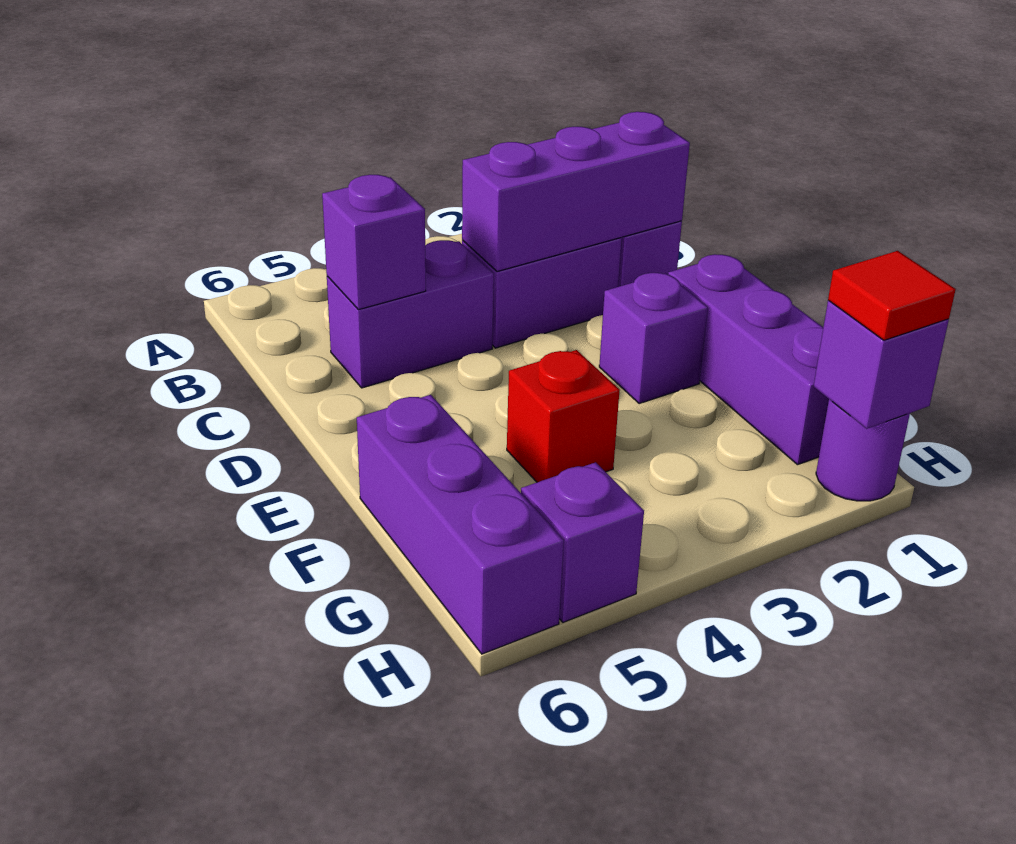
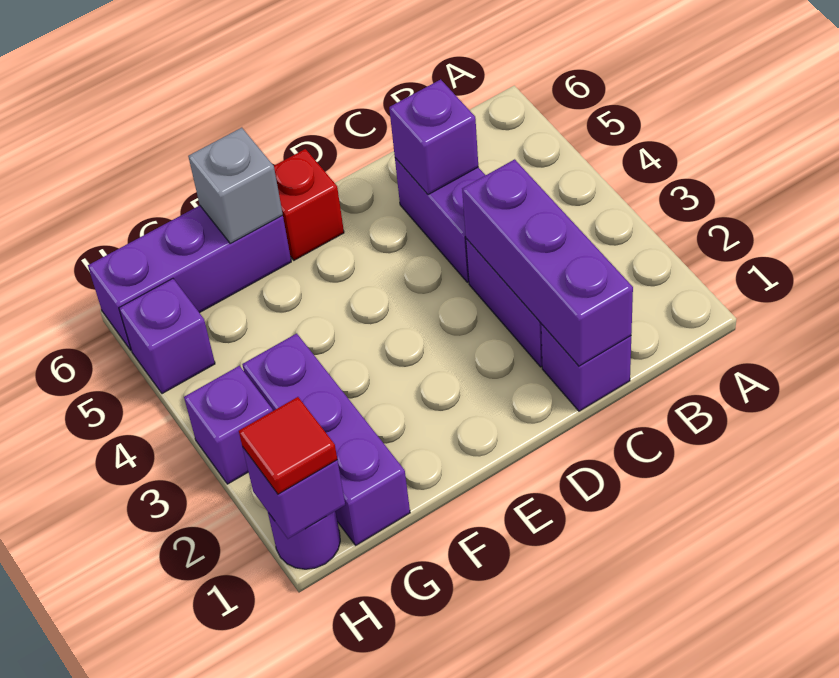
purple brick E1:G1 level 1 -> purple brick G1:G3 level 1
purple brick E2 level 1 -> purple brick H3 level 1
red brick F4 level 1 -> red brick E6 level 1
none -> grey brick F6 level 2

